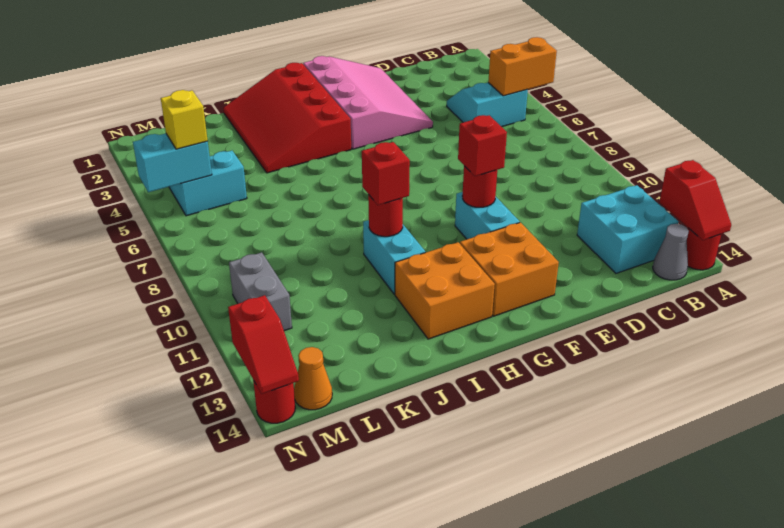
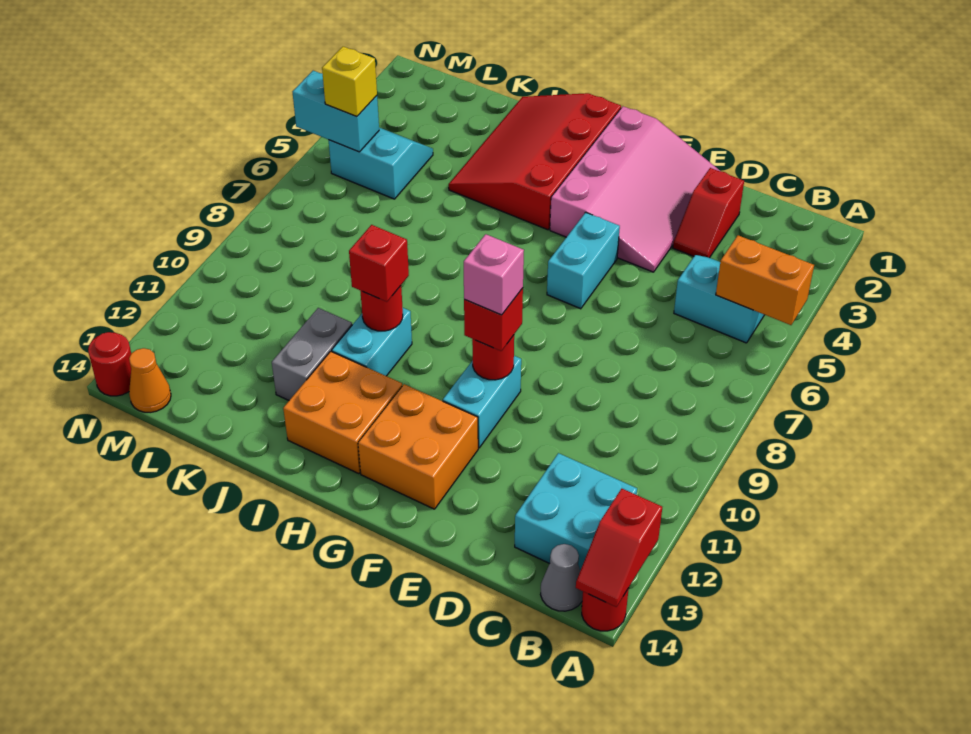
none -> cyan brick F5:F6 level 1
none -> pink brick F10 level 4
grey brick M10:M11 level 1 -> grey brick J11:J12 level 1
red slope N13:N14 level 2 top 13 -> red slope D2:D3 level 1 top 2

